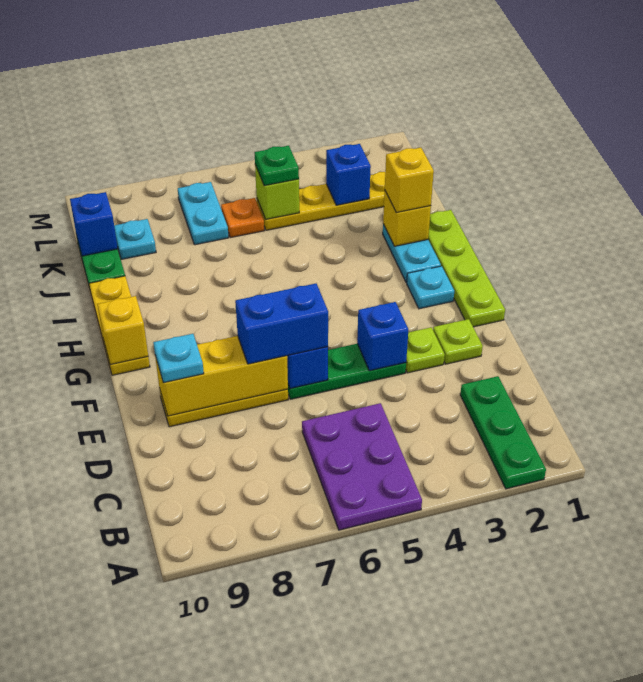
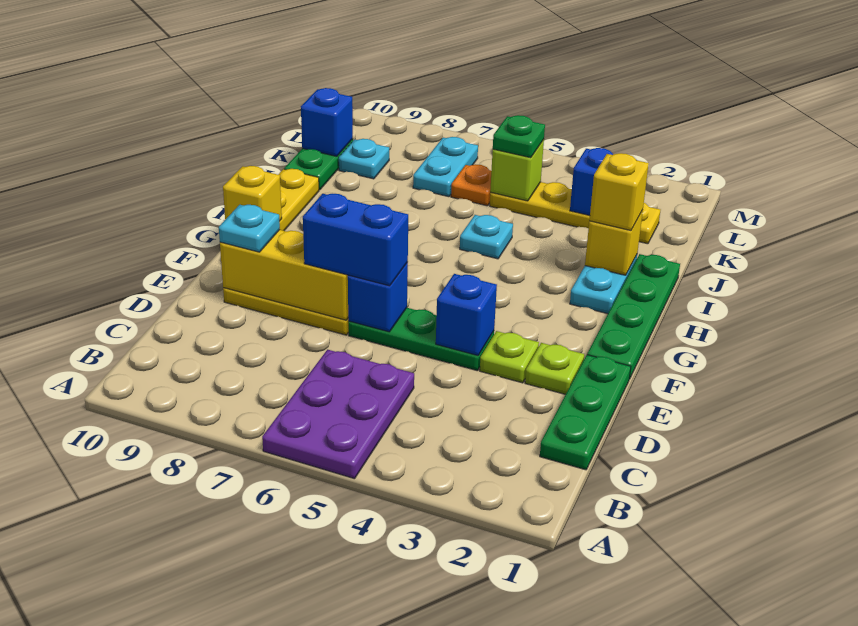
green plate A2:C2 level 1 -> green plate C1:E1 level 1
lime plate F1:I1 level 1 -> green plate F1:I1 level 1
cyan plate G2 level 1 -> cyan plate I5 level 1

